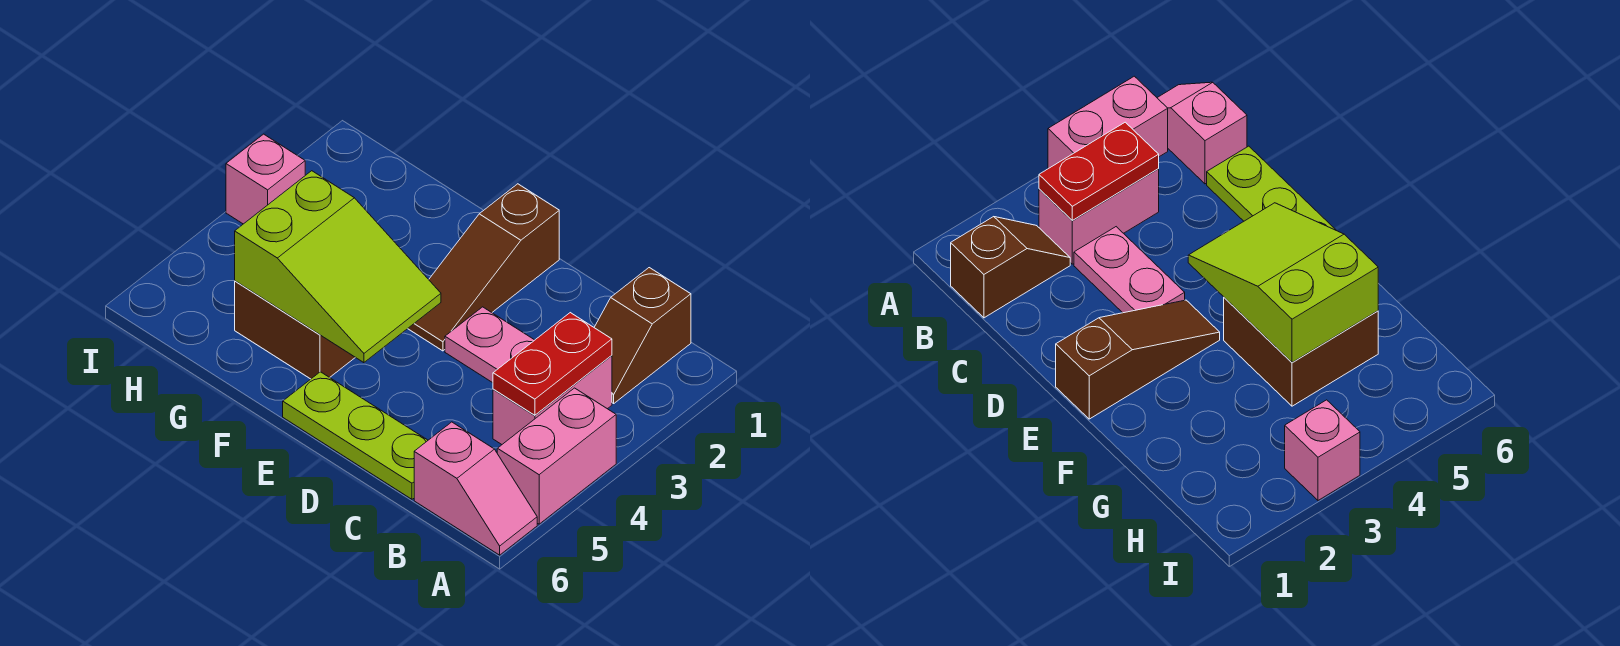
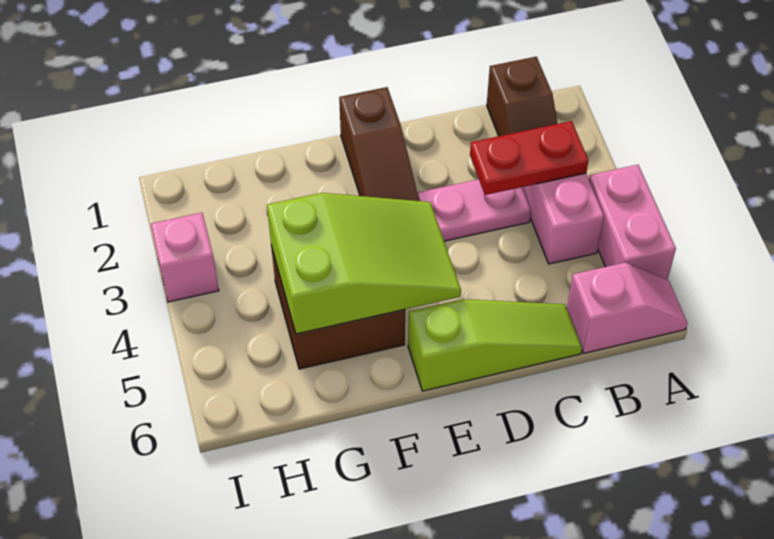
red plate B3:B4 level 2 -> red plate B3:C3 level 2
lime plate C6:E6 level 1 -> lime slope C6:E6 level 1 top E

